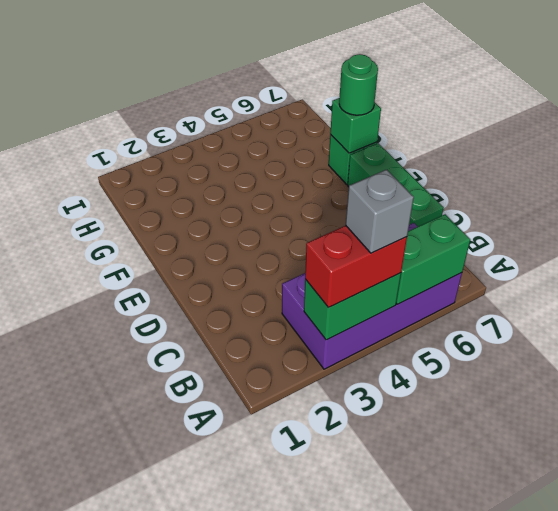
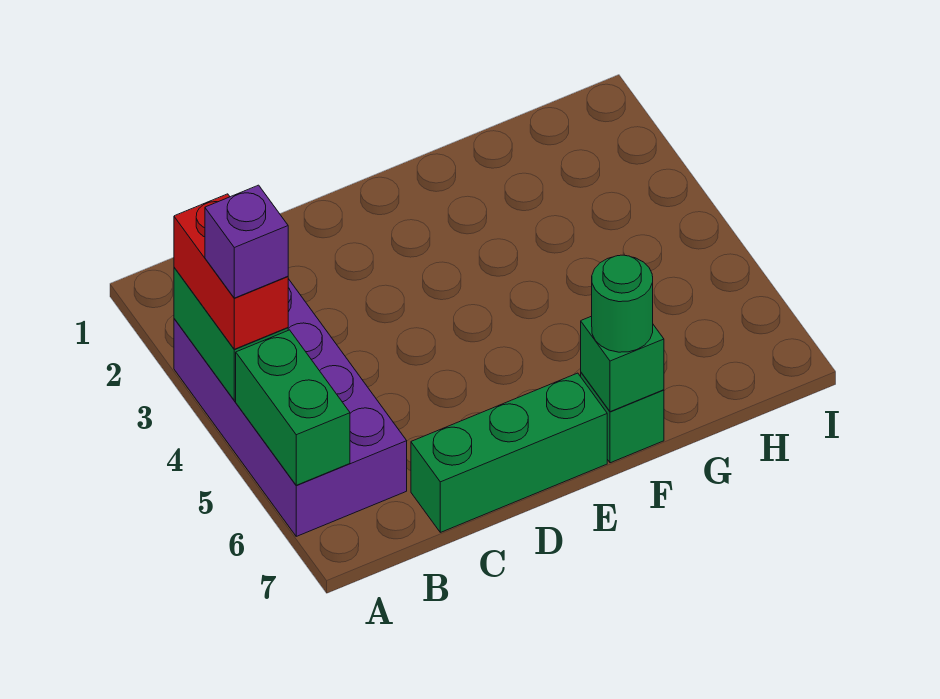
grey brick A4 level 4 -> purple brick A4 level 4

